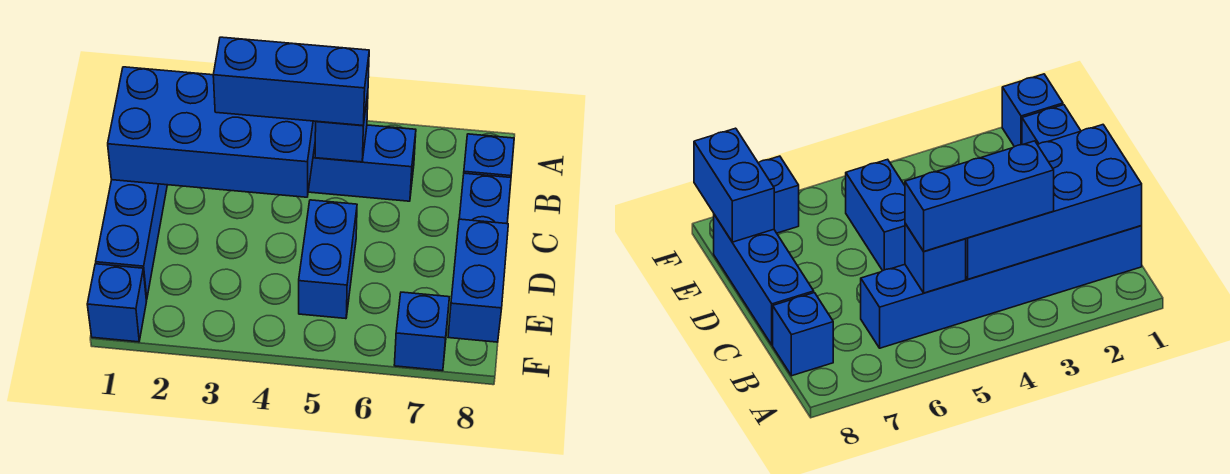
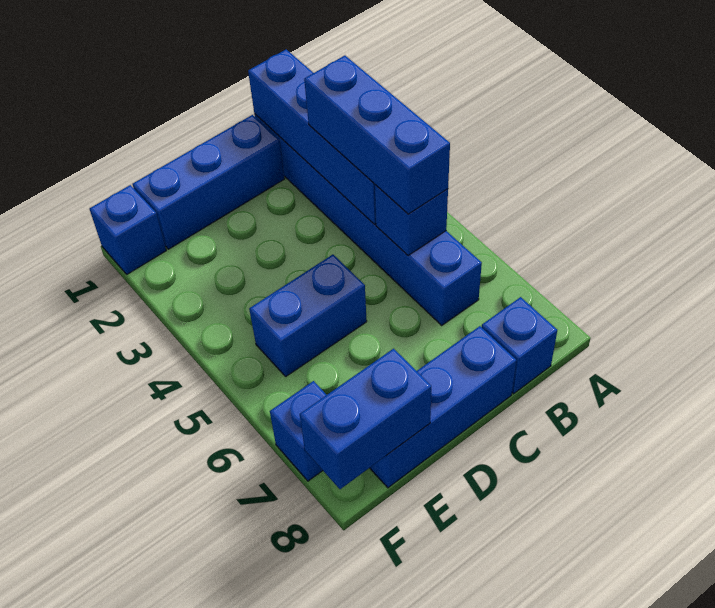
blue brick B1:C4 level 2 -> blue brick B1:B4 level 2

